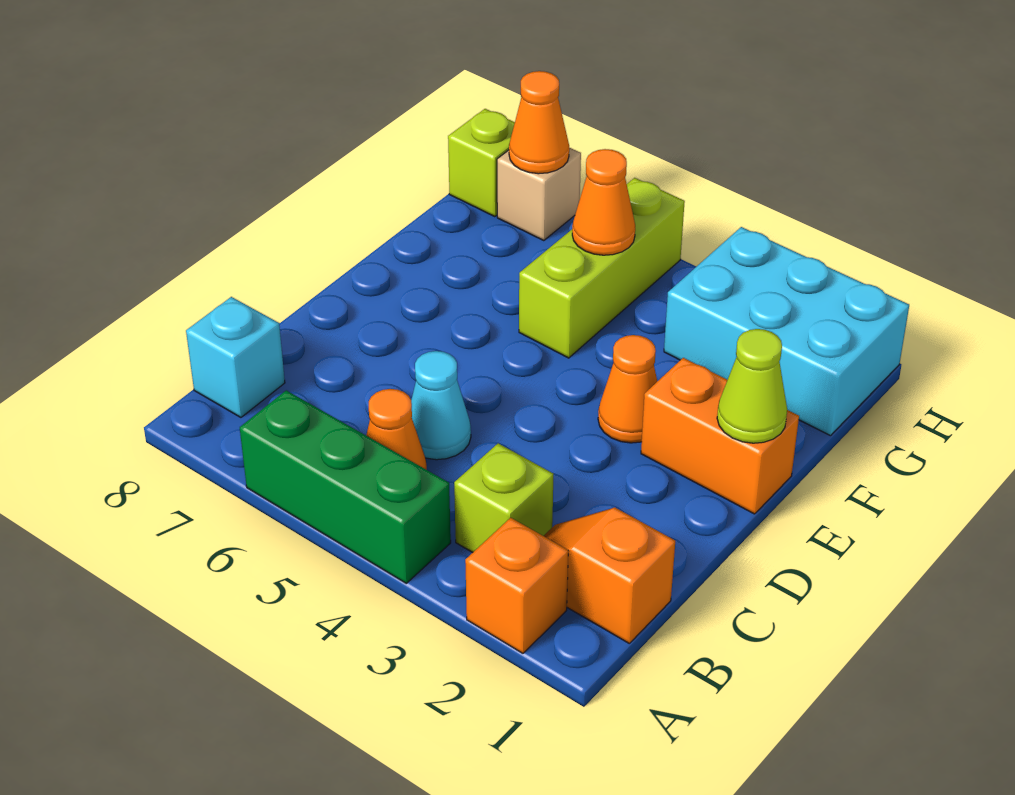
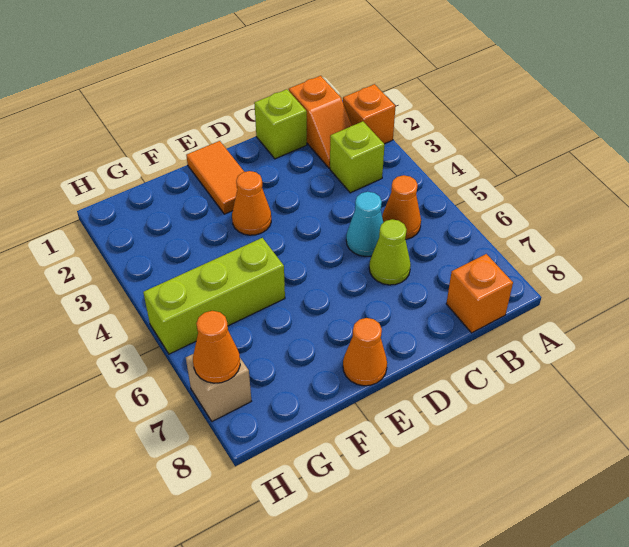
green brick A4:A6 level 1 -> none
cyan brick B8 level 1 -> orange brick B8 level 1
orange brick E1:E2 level 1 -> orange tile E1:E2 level 1
lime cone E1 level 2 -> lime cone C6 level 1
cyan brick G1:H3 level 1 -> none
orange cone G5 level 2 -> orange cone E8 level 1
lime brick H8 level 1 -> lime brick C1 level 1

